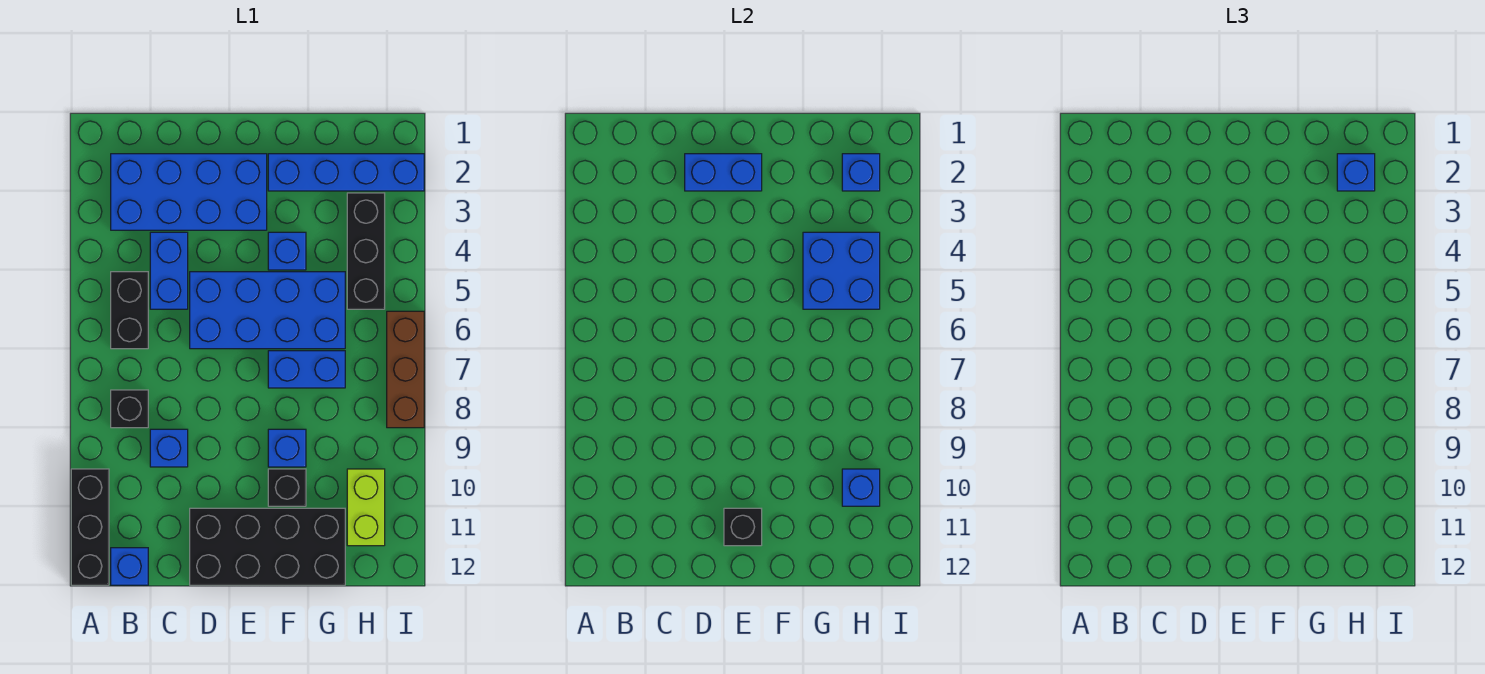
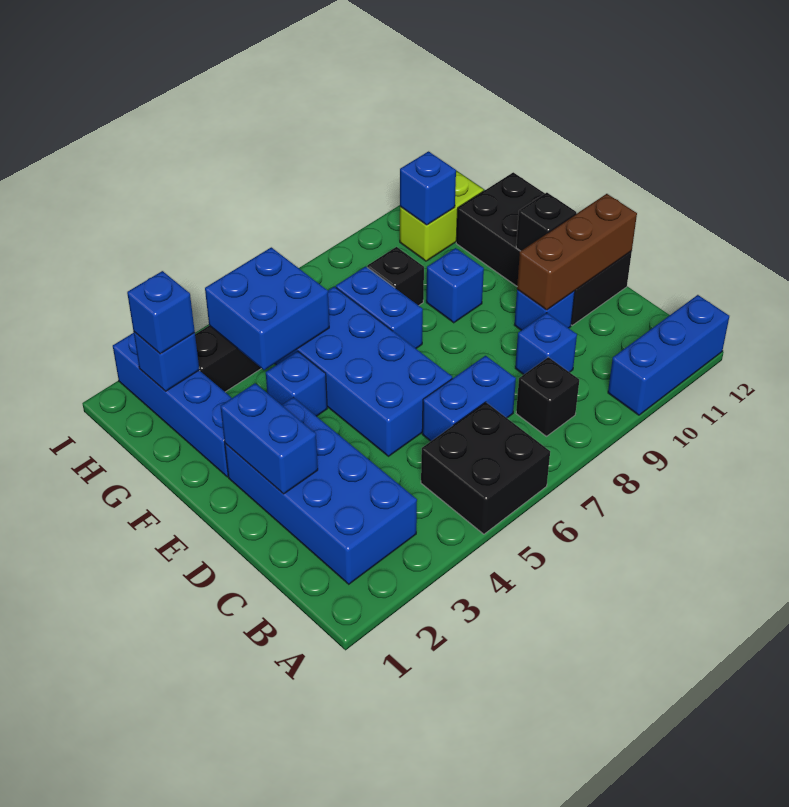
black brick A10:A12 level 1 -> blue brick A10:A12 level 1
black brick B5:B6 level 1 -> black brick A5:B6 level 1
blue brick B12 level 1 -> blue brick D10 level 1
blue brick C4:C5 level 1 -> blue brick C6:C7 level 1
black brick F10 level 1 -> black brick G8 level 1
brown brick I6:I8 level 1 -> brown brick D10:D12 level 2

